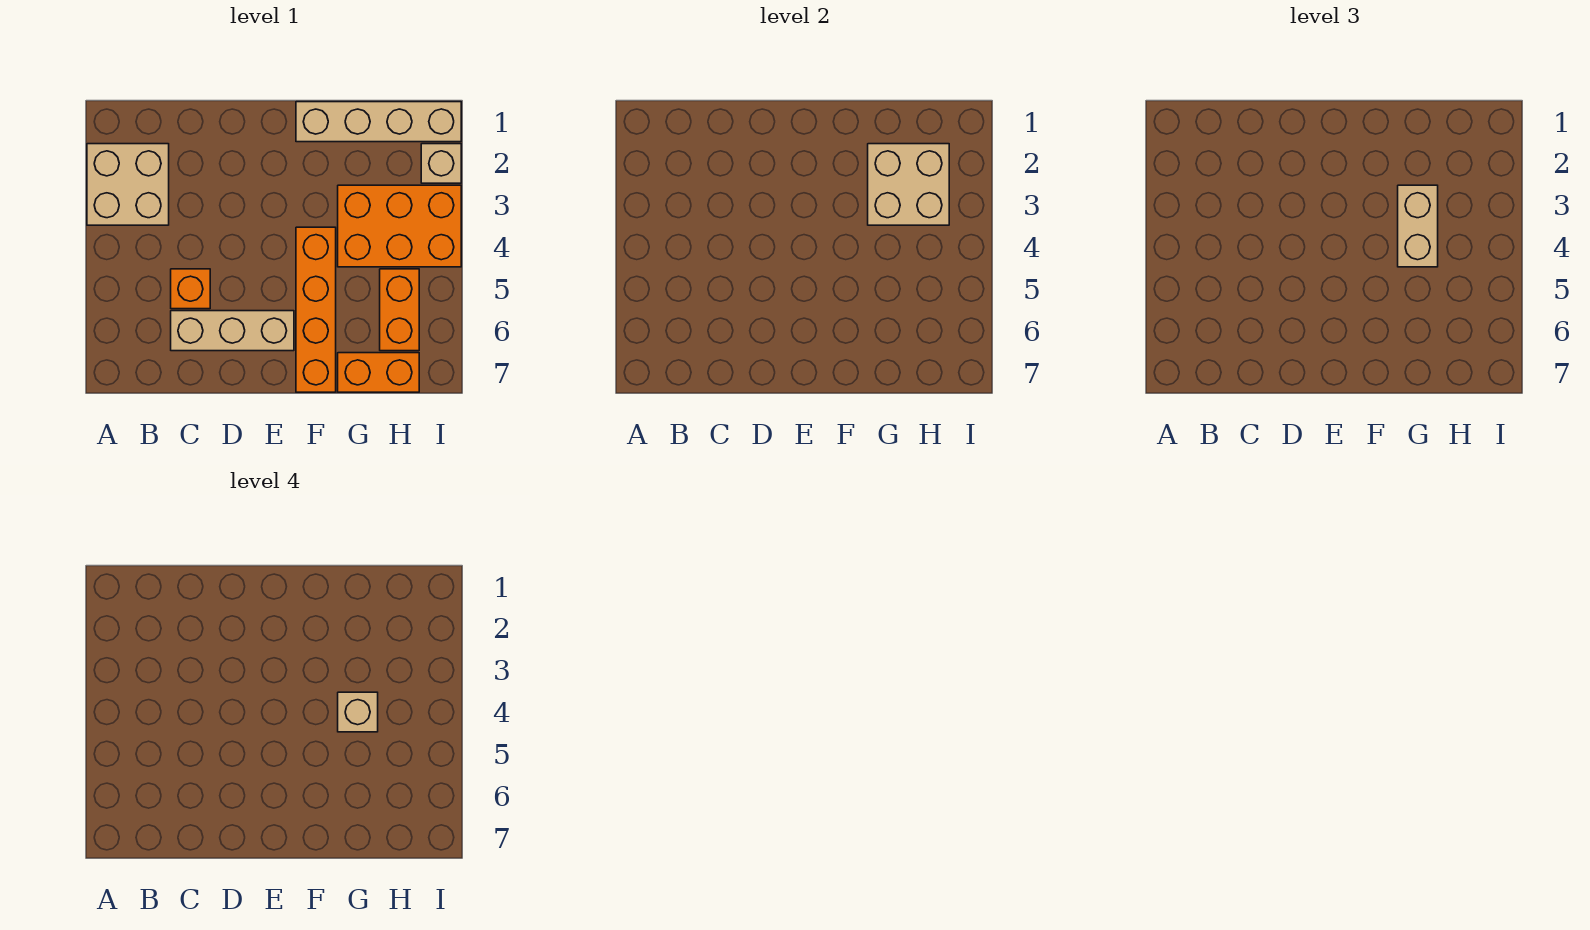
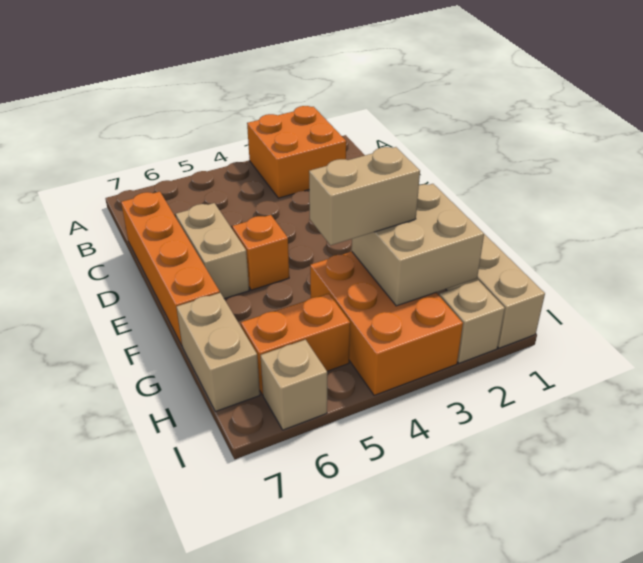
tan brick A2:B3 level 1 -> orange brick A2:B3 level 1
orange brick C5 level 1 -> orange brick E5 level 1
tan brick C6:E6 level 1 -> tan brick D6:E6 level 1
orange brick F4:F7 level 1 -> orange brick C7:F7 level 1
tan brick G4 level 4 -> tan brick I6 level 1
orange brick G7:H7 level 1 -> tan brick G7:H7 level 1

